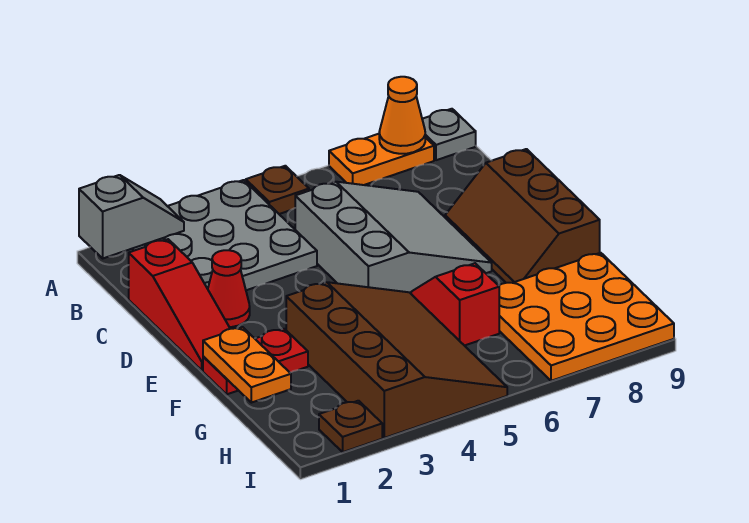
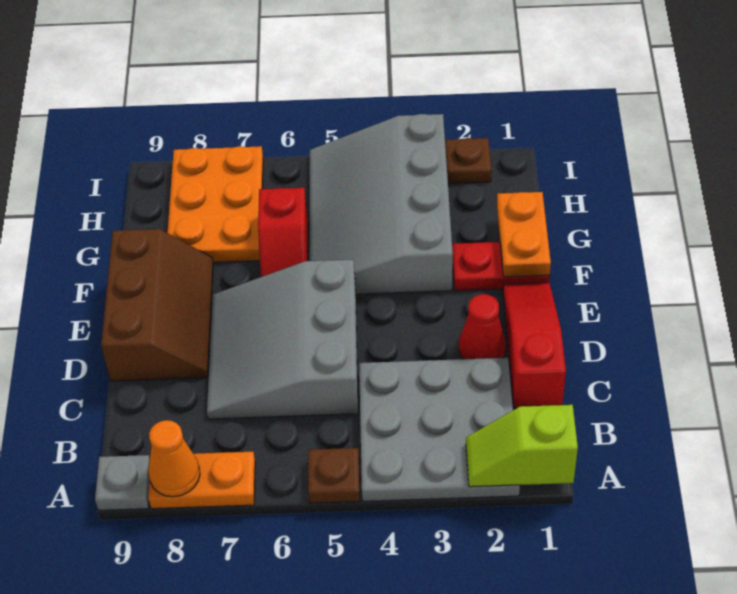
grey slope A1:A2 level 2 top 1 -> lime slope A1:A2 level 2 top 1
brown slope F3:I5 level 1 top 3 -> grey slope F3:I5 level 1 top 3
orange plate G7:I9 level 1 -> orange plate G7:I8 level 1

